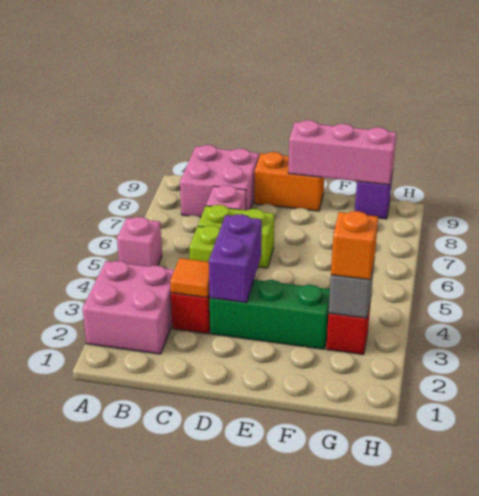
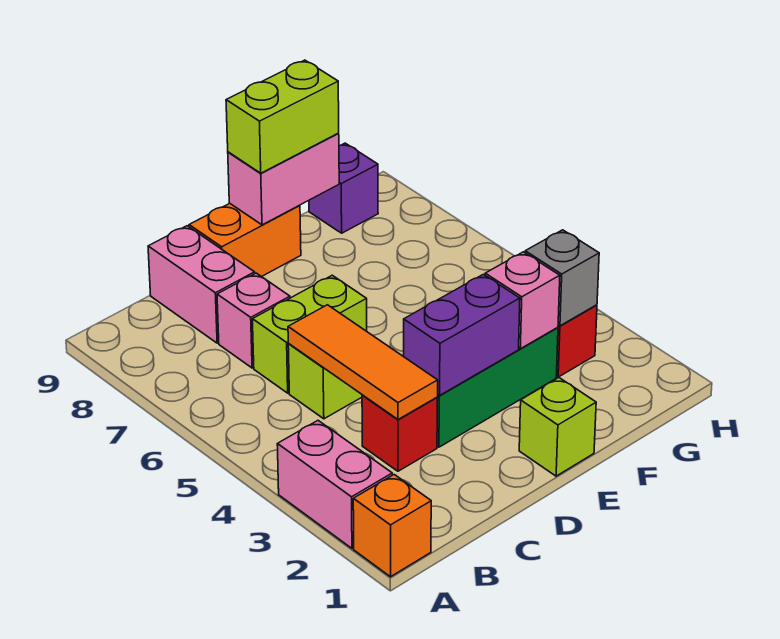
pink brick A2:B3 level 1 -> pink brick A2:A3 level 1
pink brick A5 level 1 -> pink brick F3 level 2
pink brick B8:C9 level 1 -> pink brick C8:C9 level 1
orange tile C3 level 2 -> orange tile C3:C5 level 2
purple brick D3:D4 level 2 -> purple brick D3:E3 level 2
none -> lime brick E1 level 1
pink brick E9:G9 level 2 -> pink brick E9:F9 level 2
none -> lime brick E9:F9 level 3
orange brick G3 level 3 -> orange brick A1 level 1

